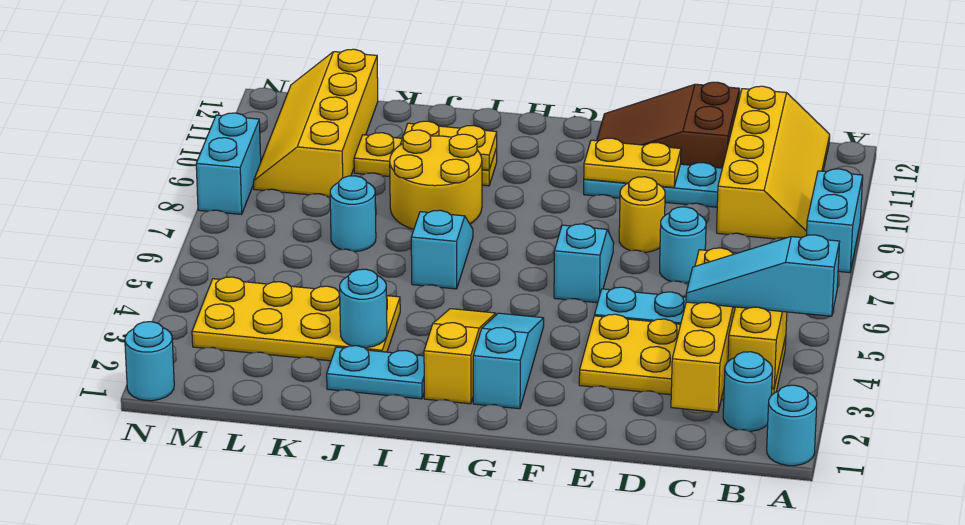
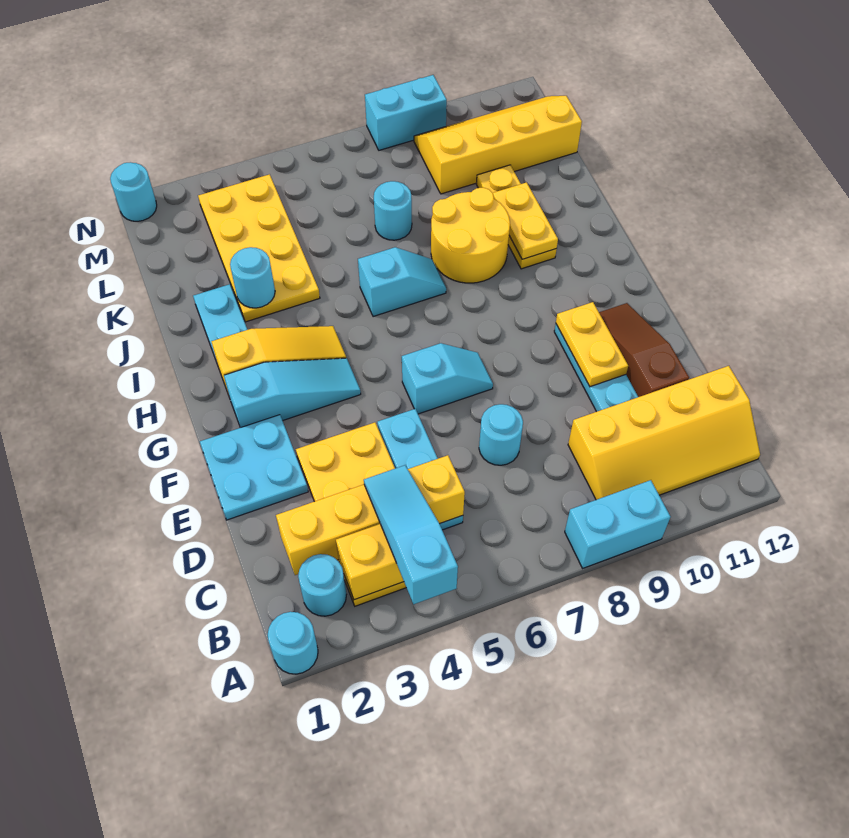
brown slope D11:F12 level 1 top D -> brown slope D11:F11 level 1 top D
none -> cyan plate E1:F2 level 1
yellow round brick E8 level 1 -> none

